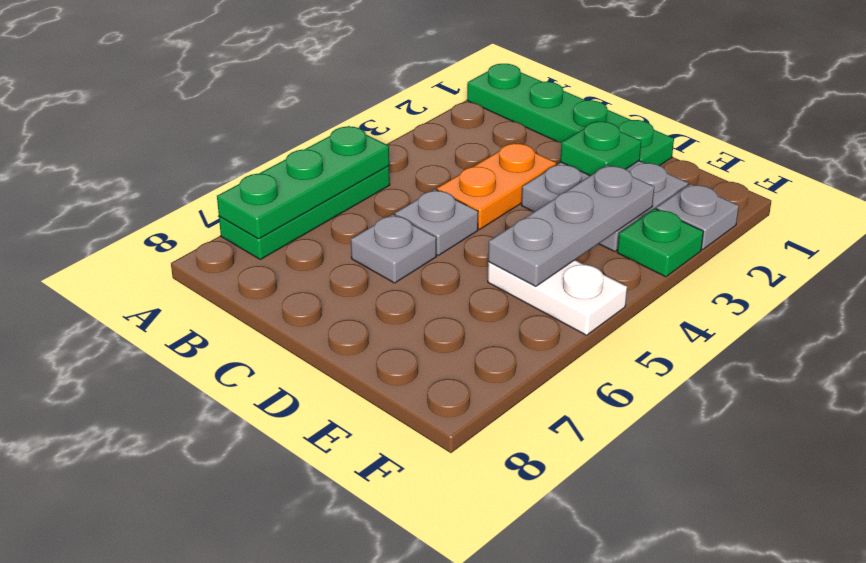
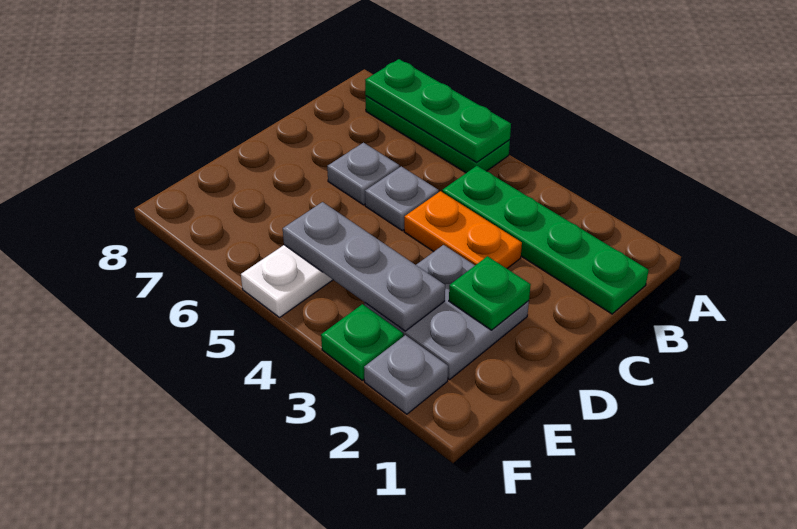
green plate A1:D1 level 1 -> green plate B1:B4 level 1

